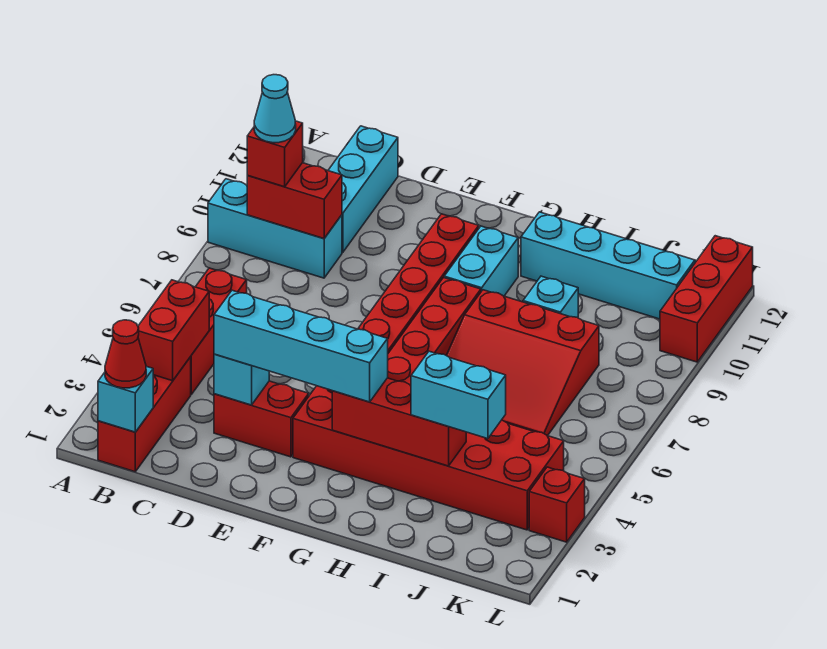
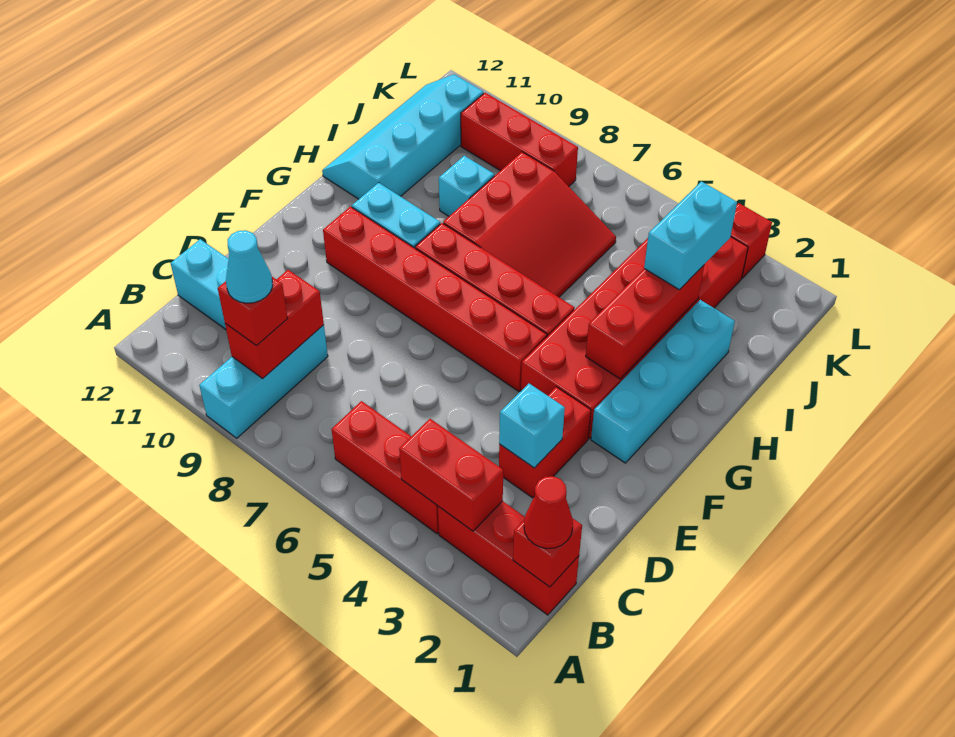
cyan brick B1 level 2 -> red brick B1 level 2
cyan brick D3:G3 level 3 -> cyan brick F2:I2 level 1
red brick L10:L12 level 1 -> red brick K8:K10 level 1

